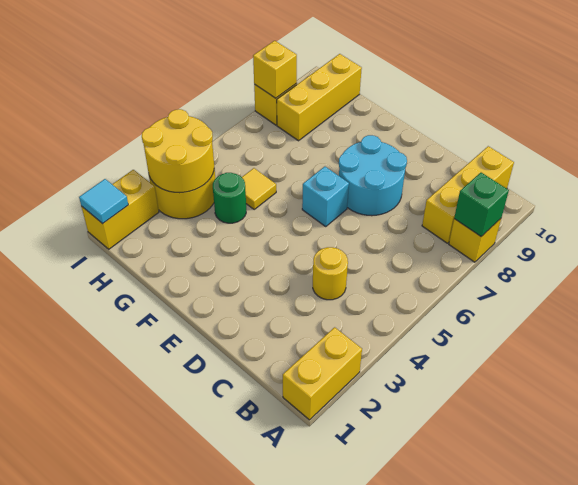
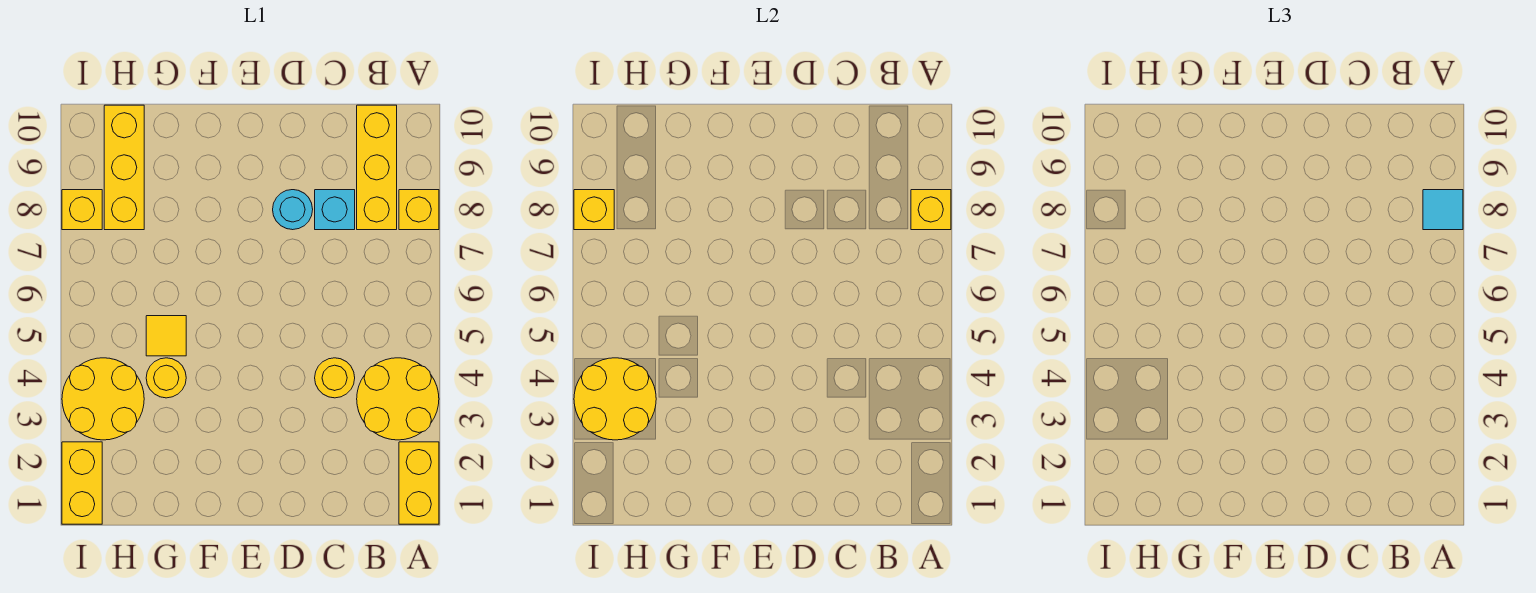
none -> yellow round brick A3:B4 level 1
green brick A8 level 2 -> yellow brick A8 level 2
cyan round brick D7:E8 level 1 -> cyan round brick D8 level 1
cyan brick E6 level 1 -> cyan brick C8 level 1
green round brick G4 level 1 -> yellow round brick G4 level 1
cyan tile I1 level 2 -> cyan tile A8 level 3

